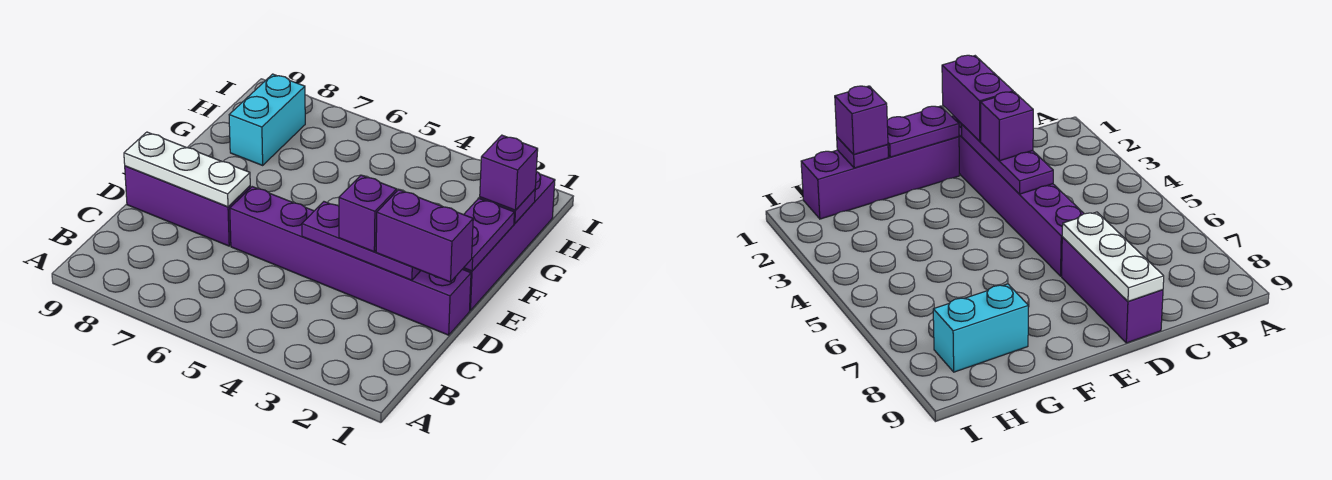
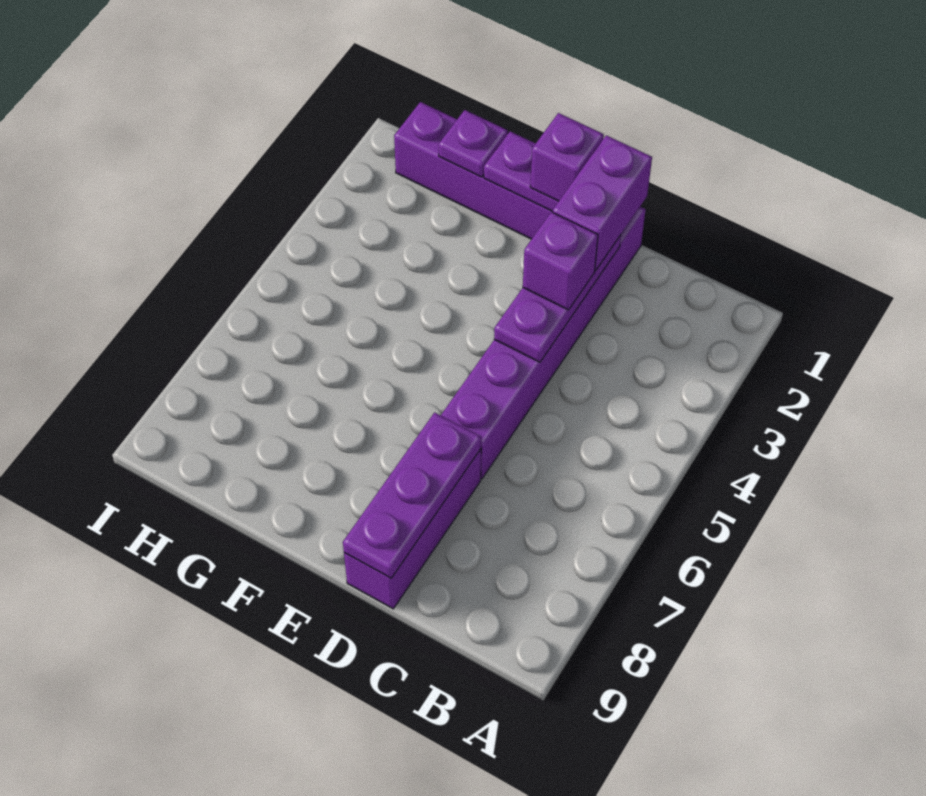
white plate D7:D9 level 2 -> purple plate D7:D9 level 2
purple brick G1 level 3 -> purple brick E1 level 3
cyan brick G8:H8 level 1 -> none

